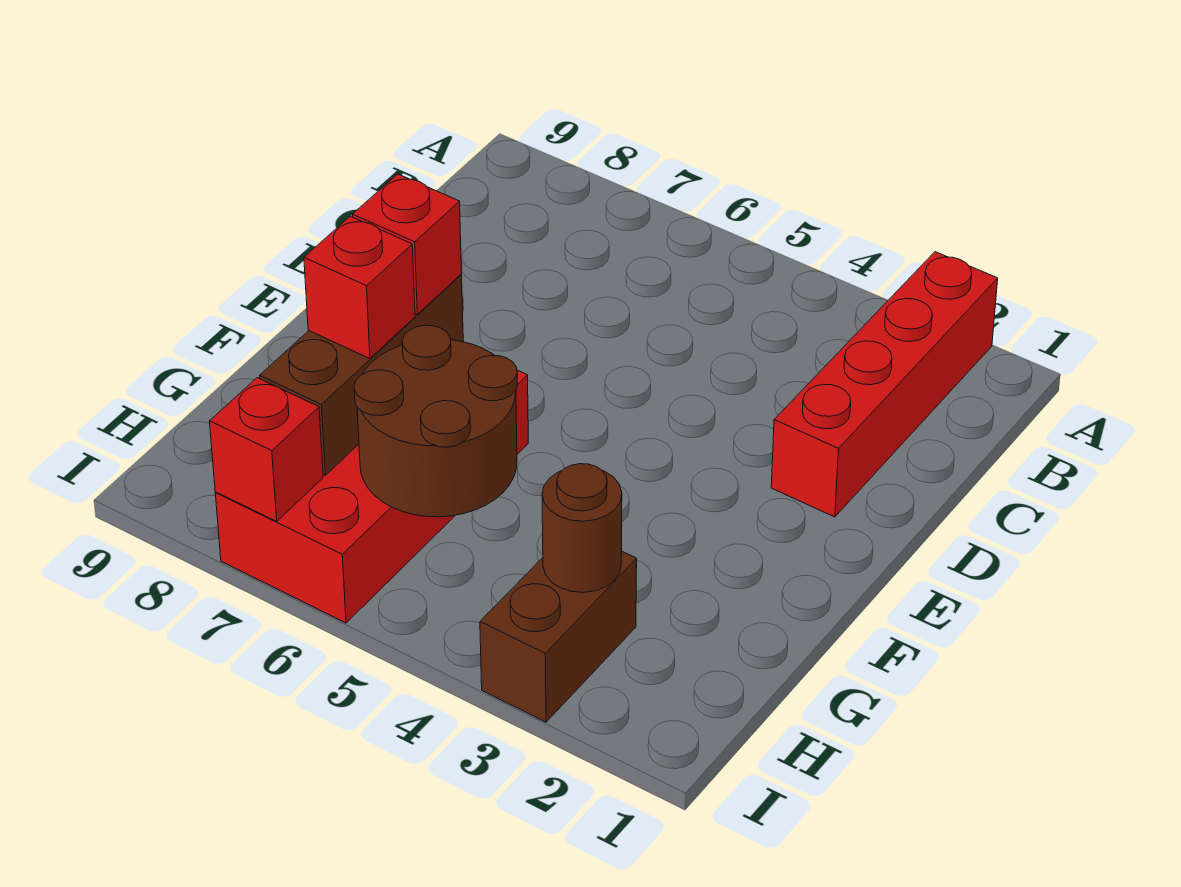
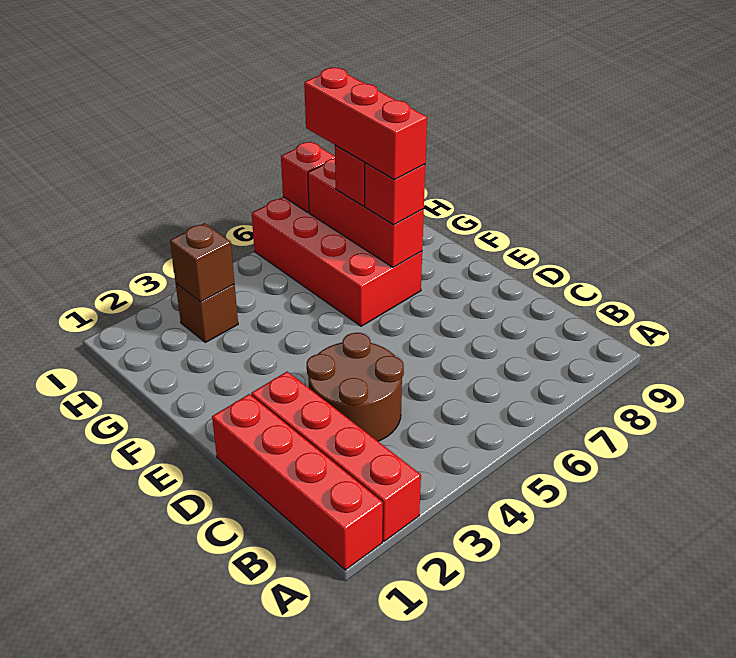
none -> red brick A1:D1 level 1
brown brick F7:H7 level 2 -> red brick F7:H7 level 2
none -> red brick F7:H7 level 4
brown round brick G5:H6 level 2 -> brown round brick C3:D4 level 1
brown brick H3:I3 level 1 -> brown brick H3 level 1
brown round brick H3 level 2 -> brown brick H3 level 2

